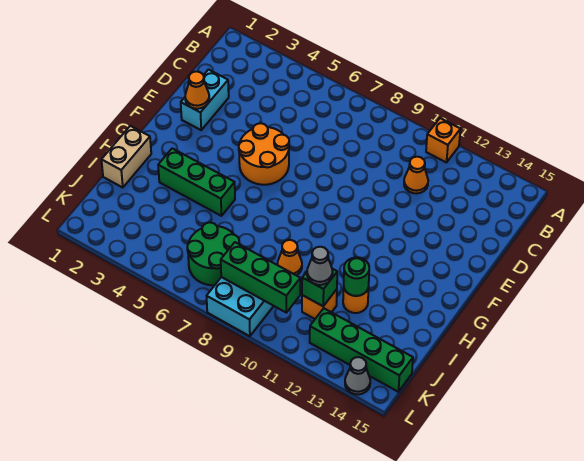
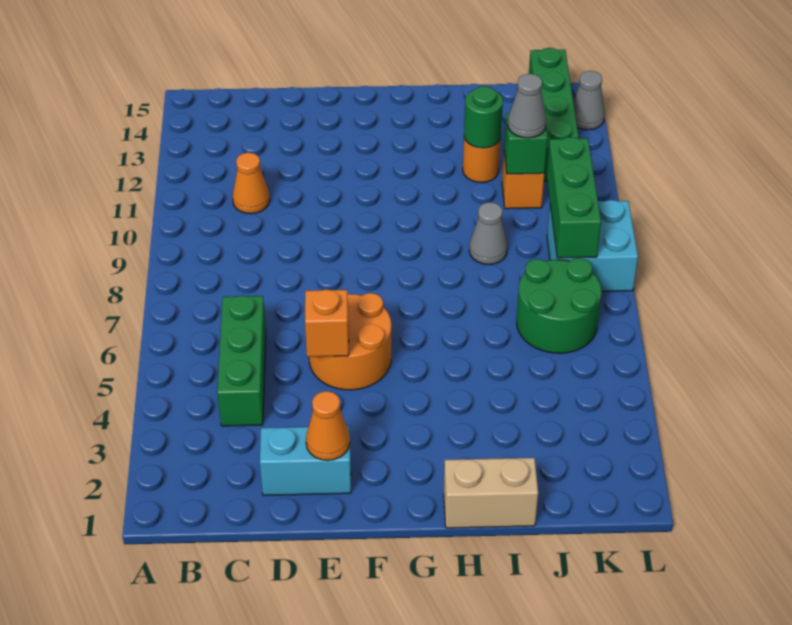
orange brick A11 level 1 -> orange brick E5 level 2
green brick H3:H5 level 1 -> green brick C4:C6 level 1
orange cone I9 level 1 -> grey cone I9 level 1

